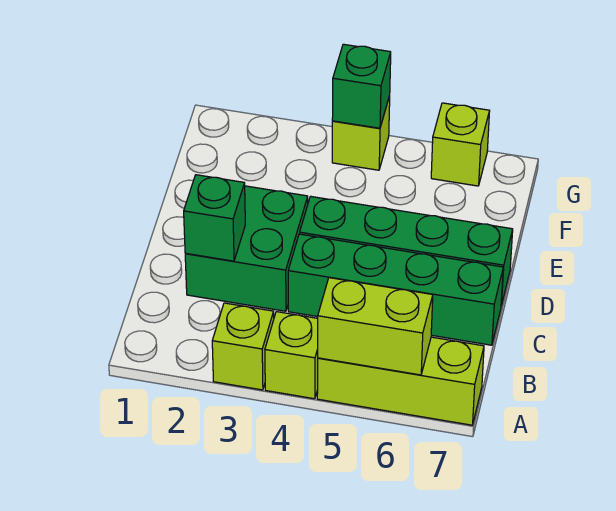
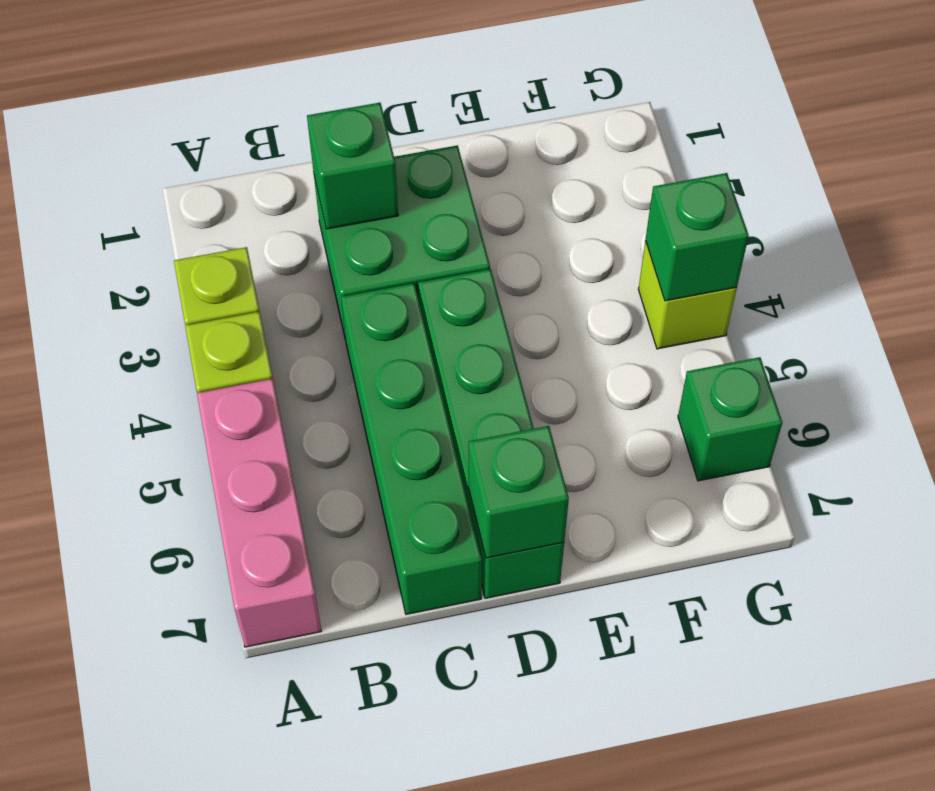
lime brick A5:A7 level 1 -> pink brick A5:A7 level 1
lime brick A5:A6 level 2 -> none
none -> green brick D7 level 2
lime brick G6 level 1 -> green brick G6 level 1

